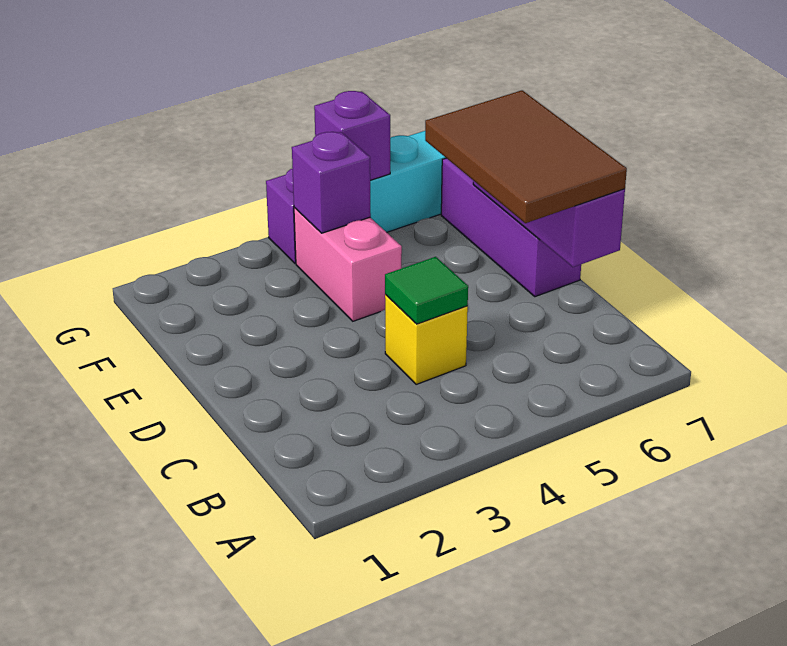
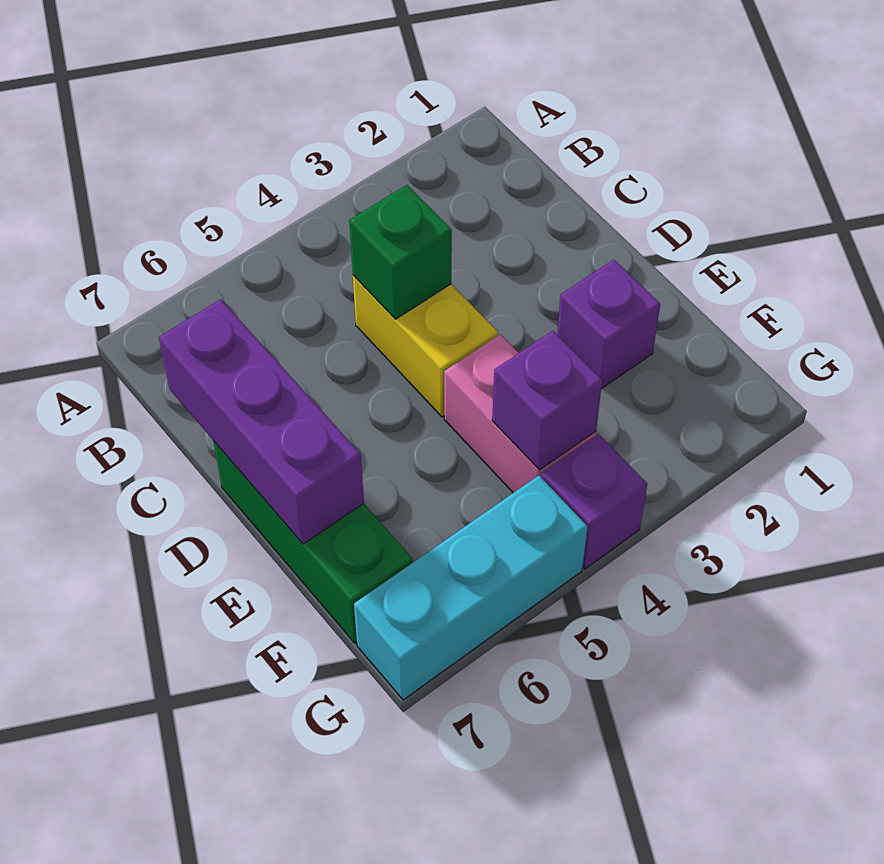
yellow brick C4 level 1 -> yellow brick C4:D4 level 1
green tile C4 level 2 -> green brick C4 level 2
brown tile C6:E7 level 3 -> none
purple brick D7:F7 level 1 -> green brick D7:F7 level 1
purple brick G5 level 2 -> purple brick E2 level 1

